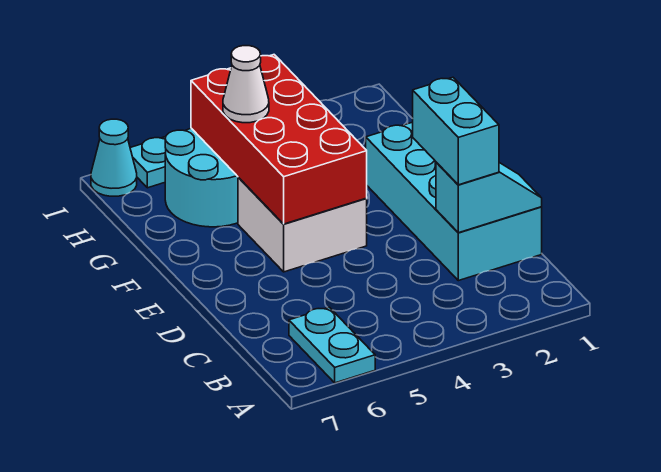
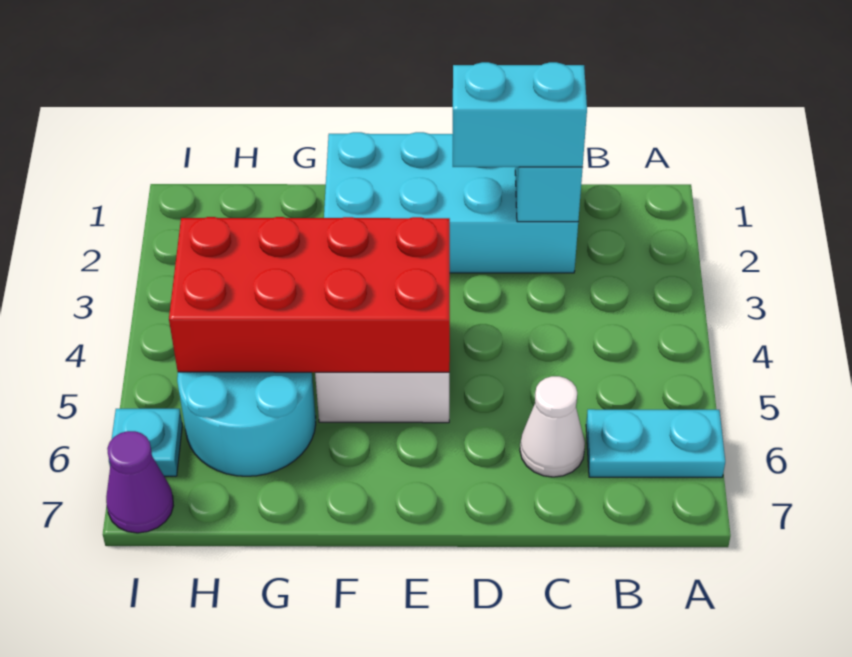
white cone G5 level 3 -> white cone C6 level 1
cyan cone I7 level 1 -> purple cone I7 level 1

